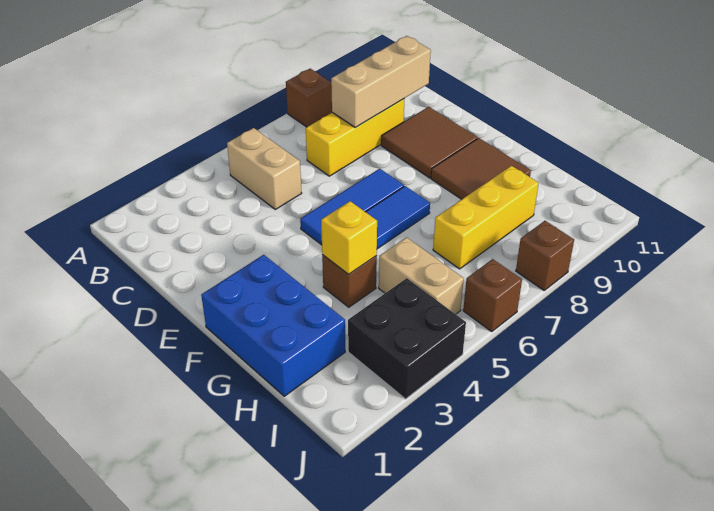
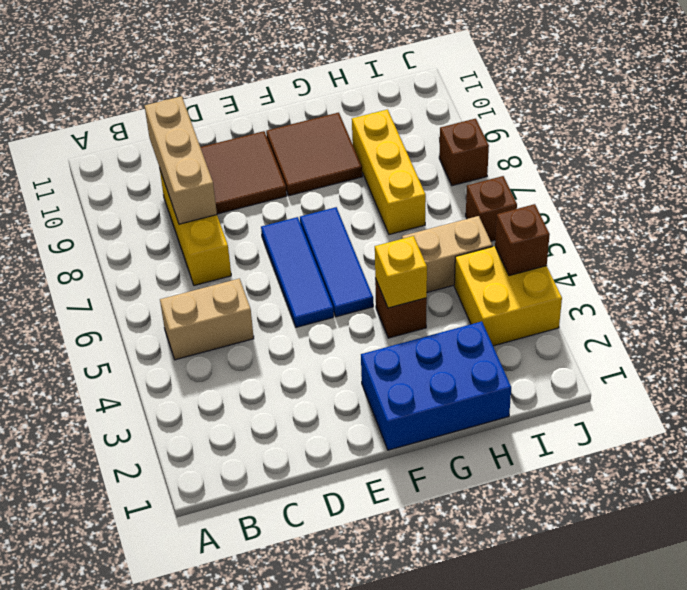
brown brick A8 level 1 -> brown brick J4 level 2
black brick I3:J4 level 1 -> yellow brick I3:J4 level 1

